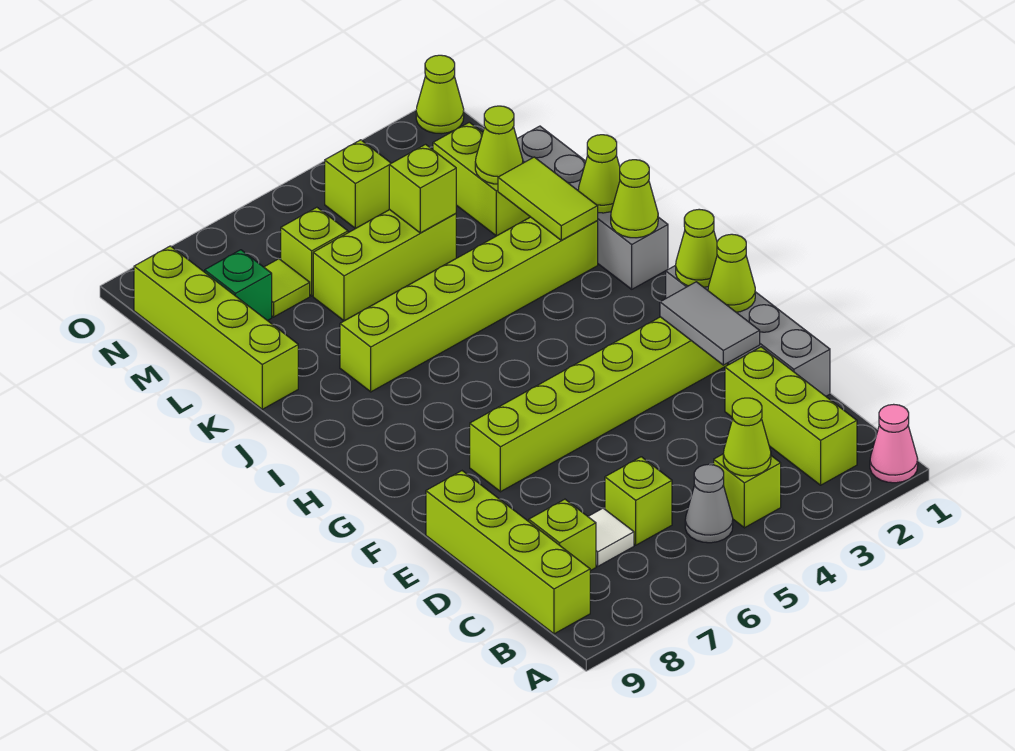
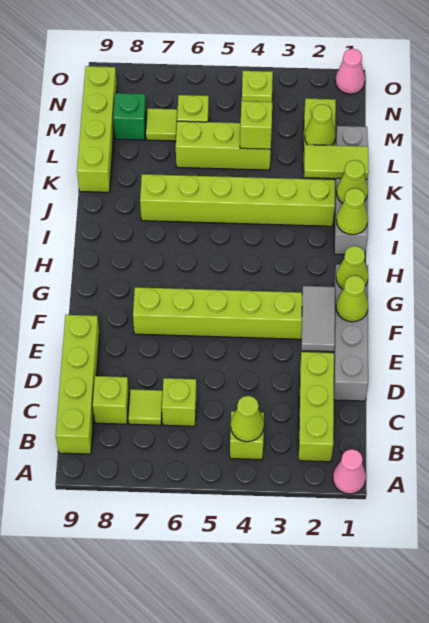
grey cone B5 level 1 -> none
white tile C7 level 1 -> lime tile C7 level 1
lime tile J2:K2 level 2 -> lime tile K1:K2 level 2
lime cone O1 level 1 -> pink cone O1 level 1

